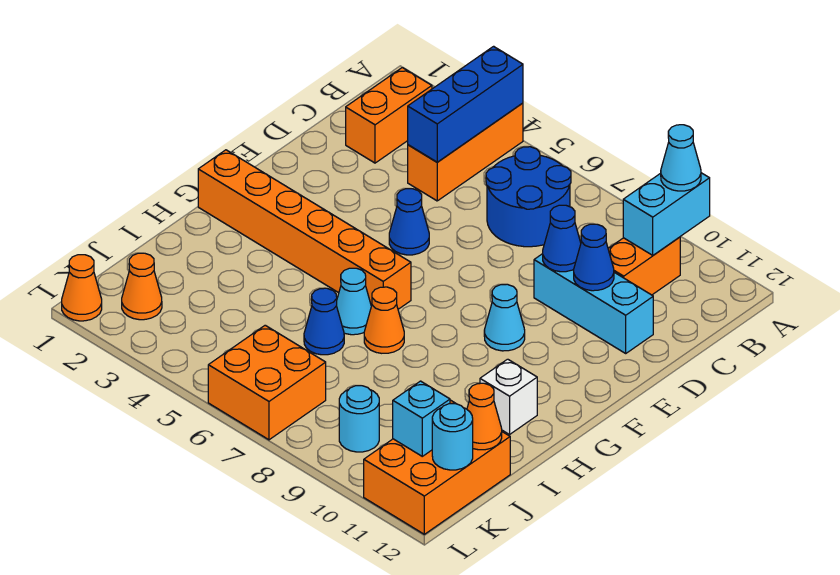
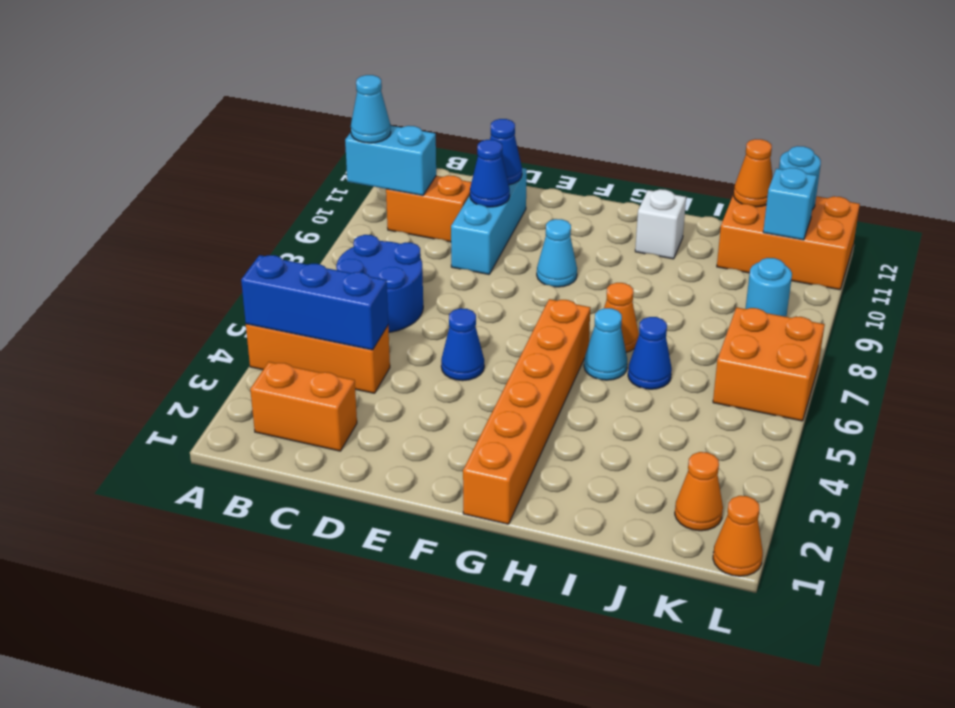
blue cone D9 level 2 -> blue cone D11 level 2

